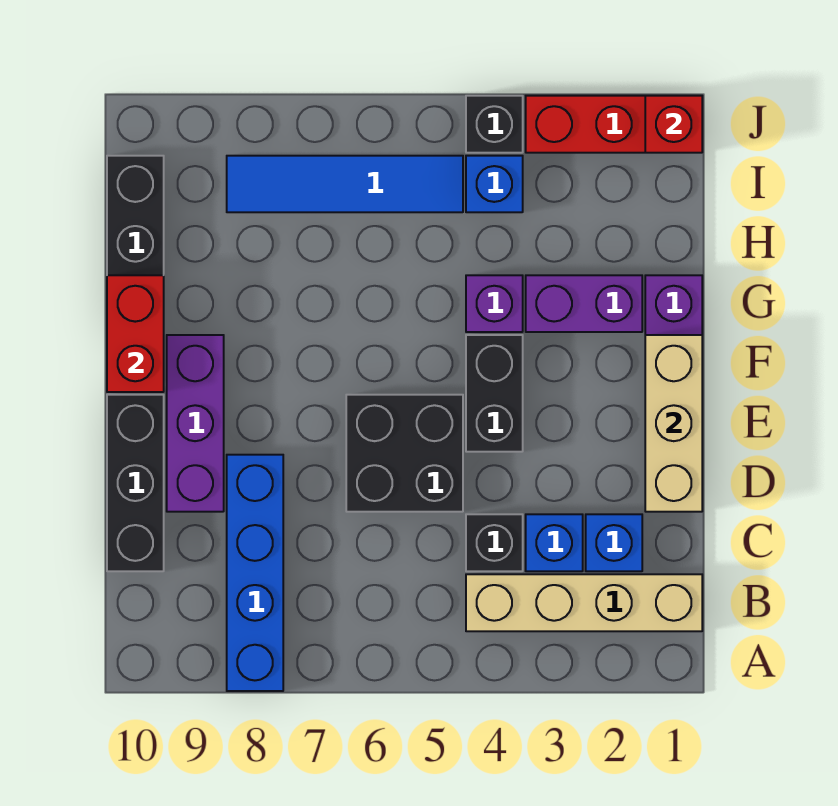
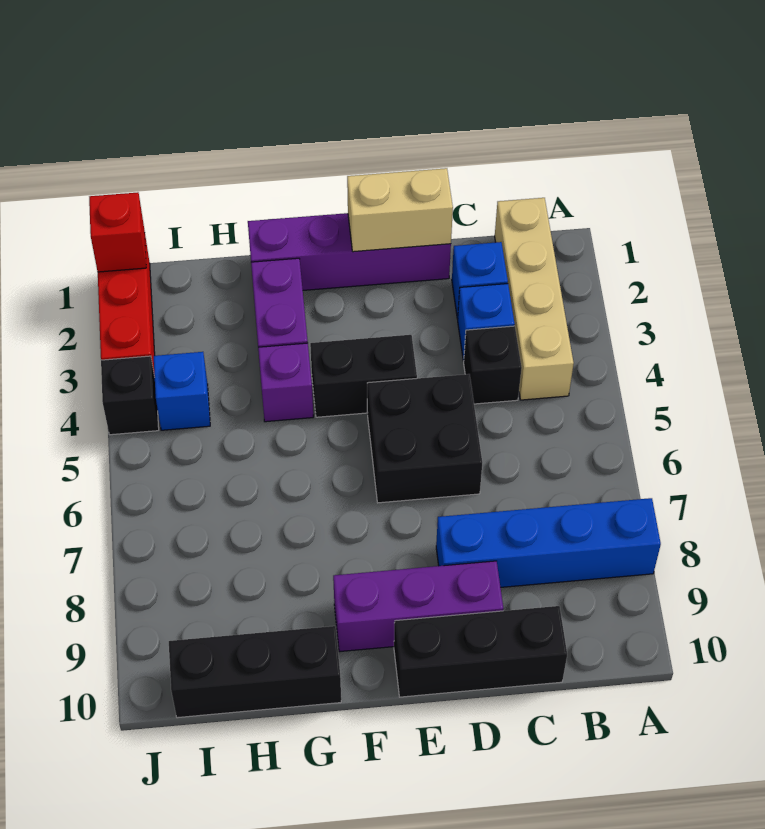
tan brick D1:F1 level 2 -> tan brick D1:E1 level 2
red brick F10:G10 level 2 -> none
blue tile I5:I8 level 1 -> none

